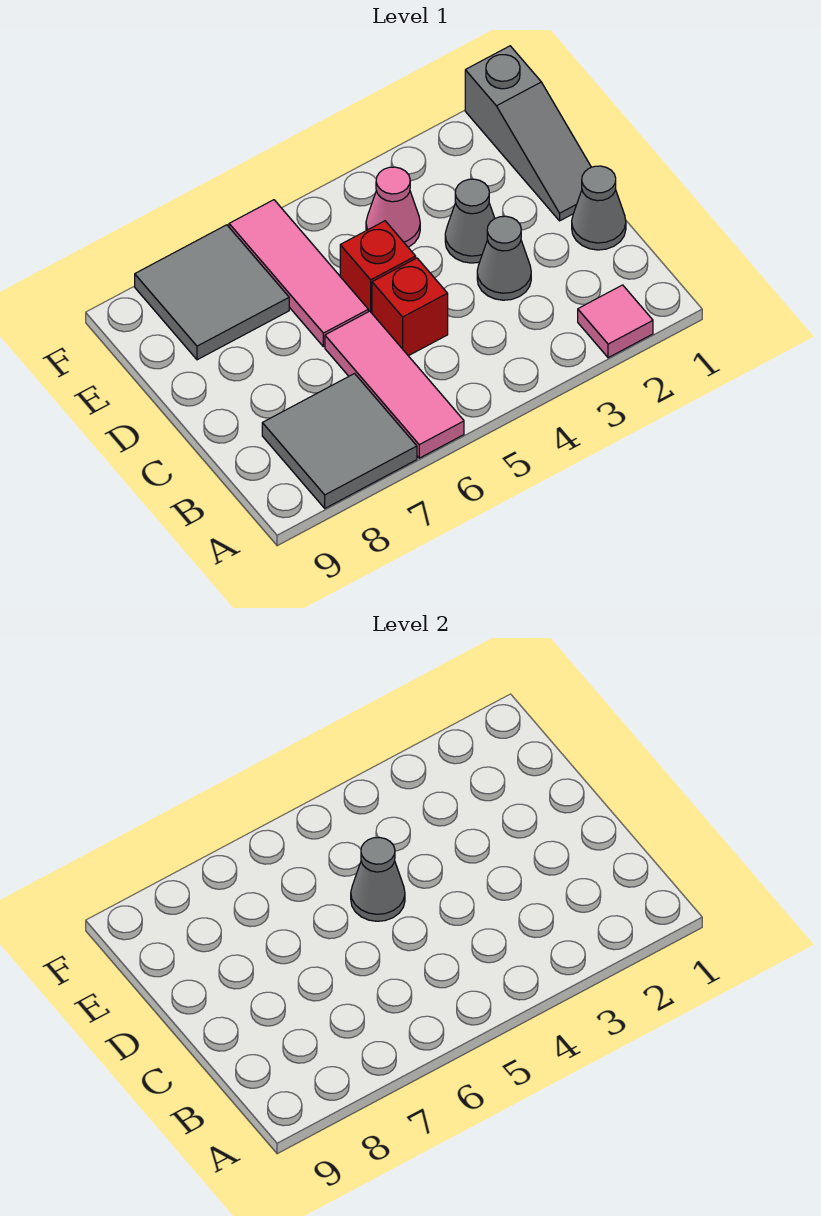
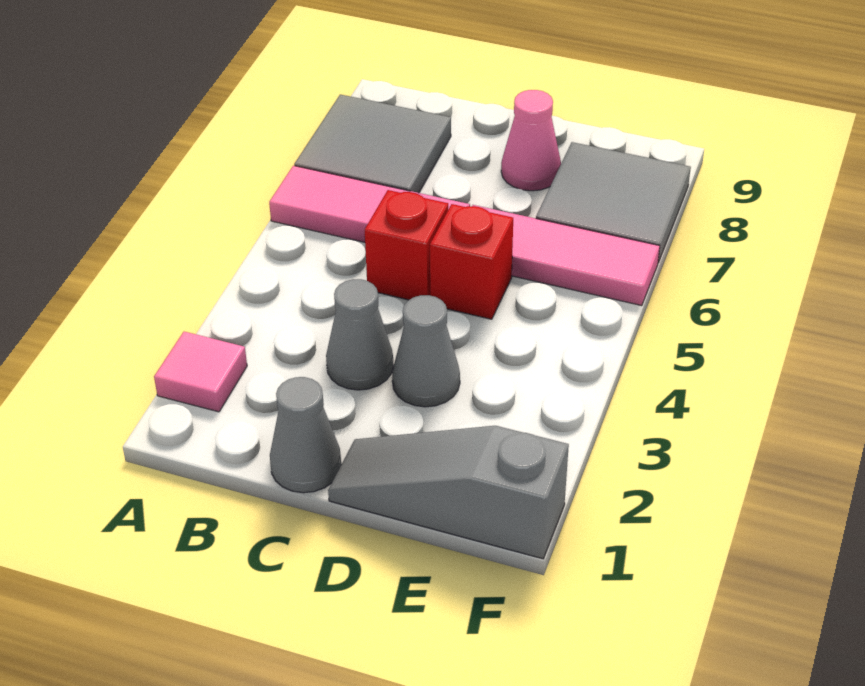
grey cone D5 level 2 -> none
pink cone E4 level 1 -> pink cone D8 level 1

